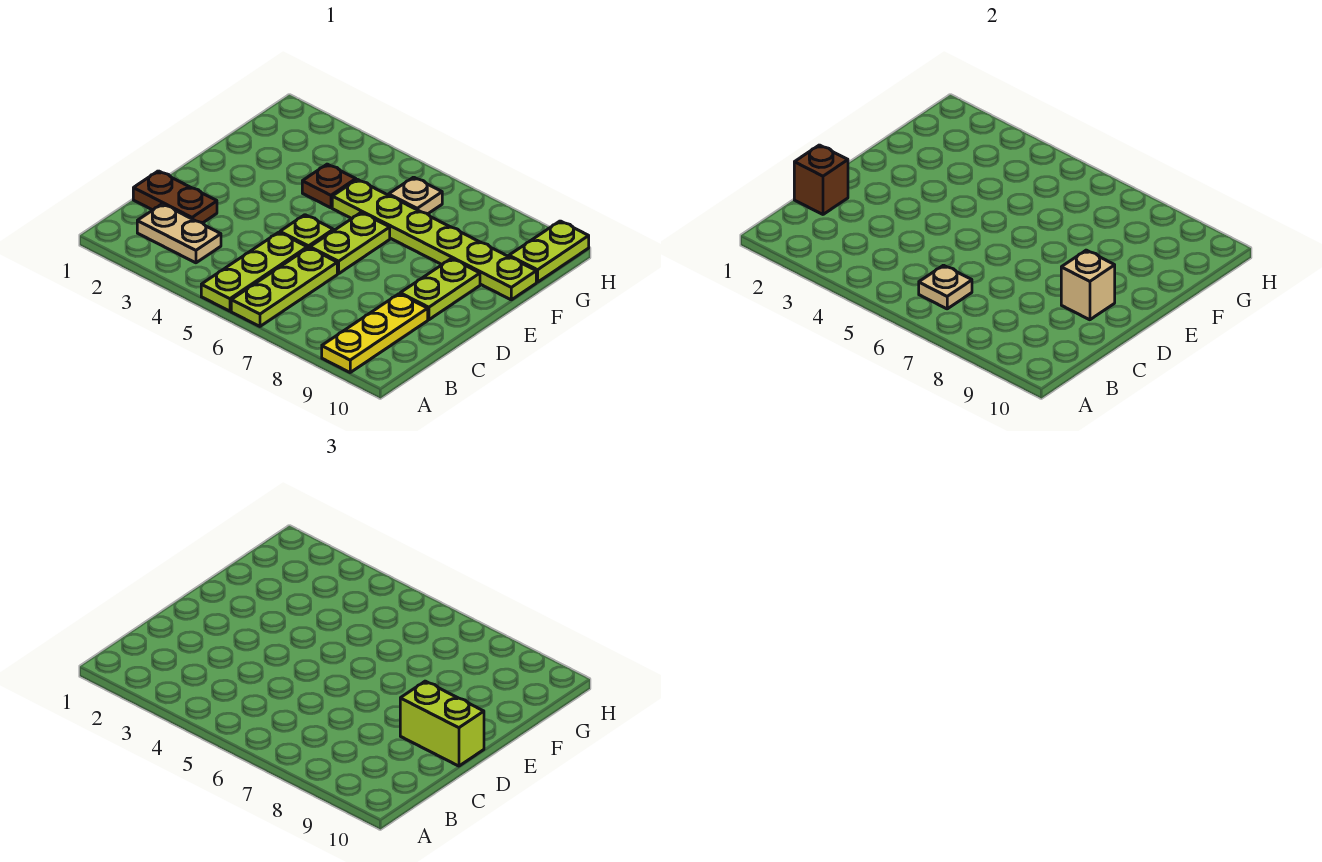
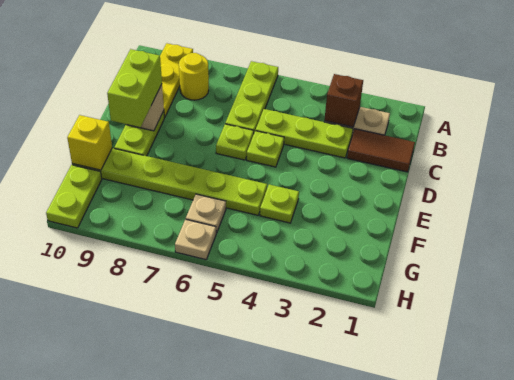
lime plate A5:C5 level 1 -> lime plate C3:C5 level 1
tan plate B6 level 2 -> tan plate H6 level 1
none -> yellow round brick B8 level 1
brown plate C1:C2 level 1 -> brown tile C1:C2 level 1
brown brick C1 level 2 -> brown brick B3 level 2
lime plate D6:E6 level 1 -> lime plate D6 level 1
lime brick D9:D10 level 3 -> lime brick D9:E9 level 3
brown plate F4 level 1 -> lime plate F4 level 1
none -> yellow brick F10 level 2

